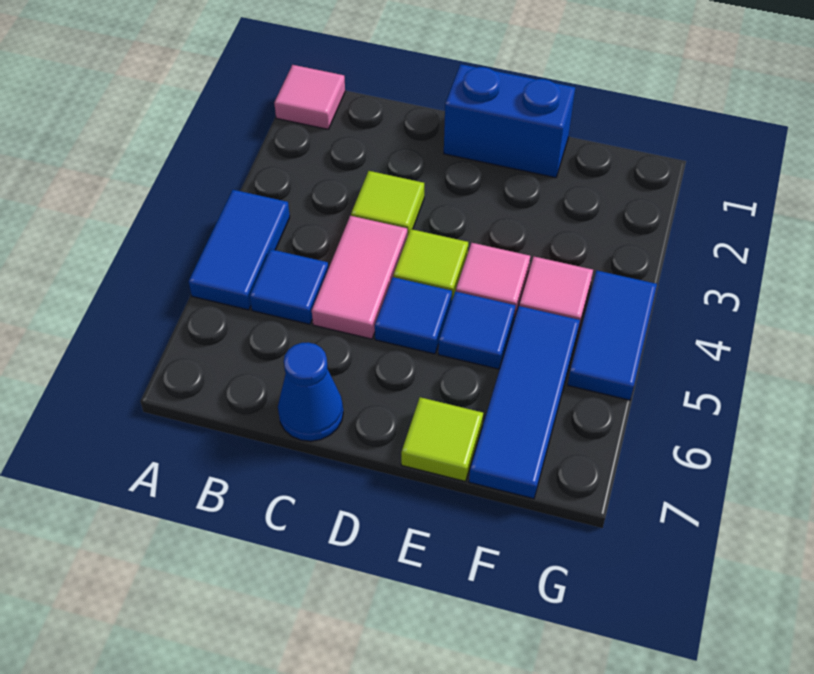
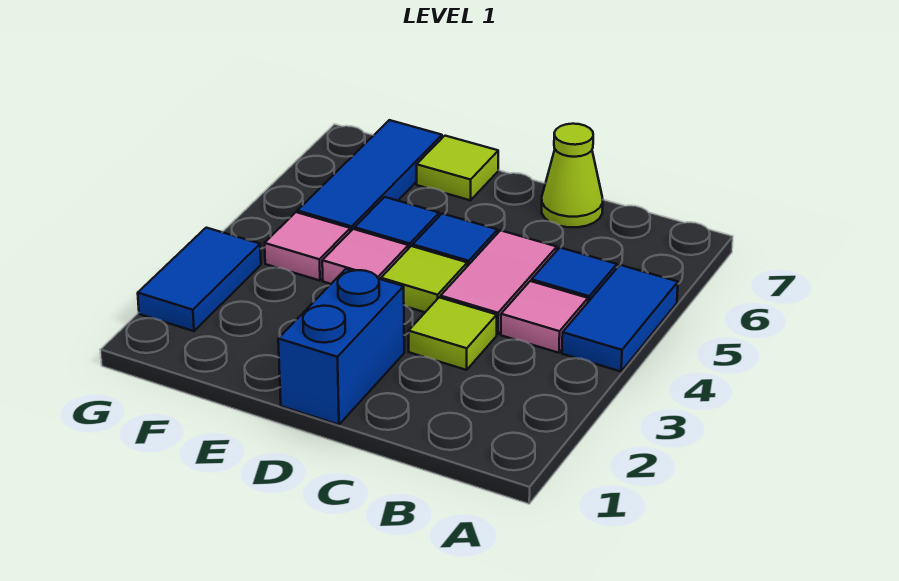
pink tile A1 level 1 -> pink tile B4 level 1
blue cone C7 level 1 -> lime cone C7 level 1
blue brick D1:E1 level 1 -> blue brick D1:D2 level 1
blue tile G4:G5 level 1 -> blue tile G2:G3 level 1

